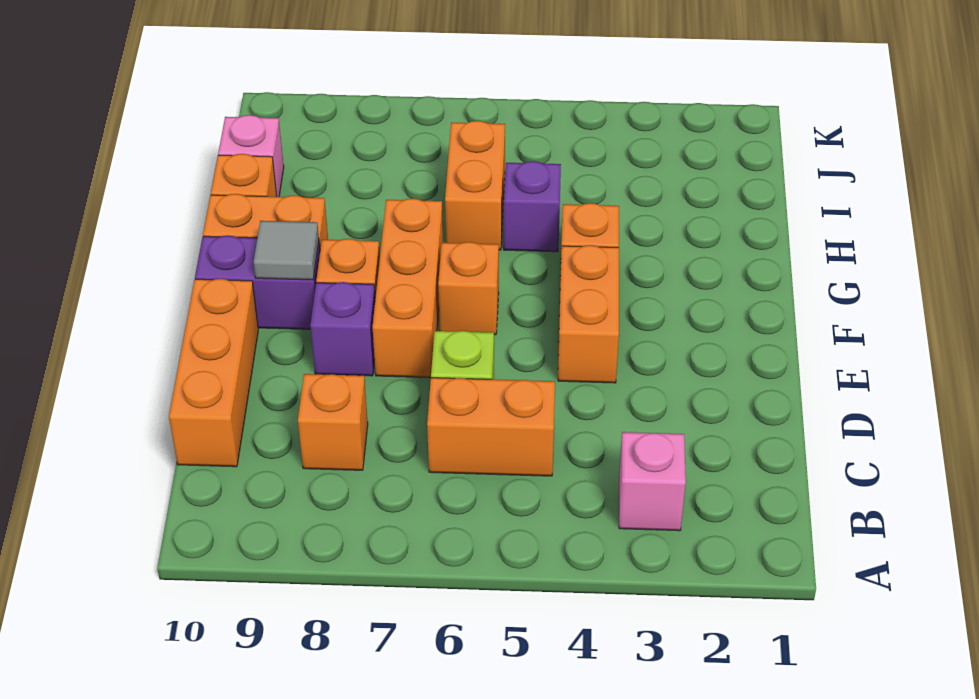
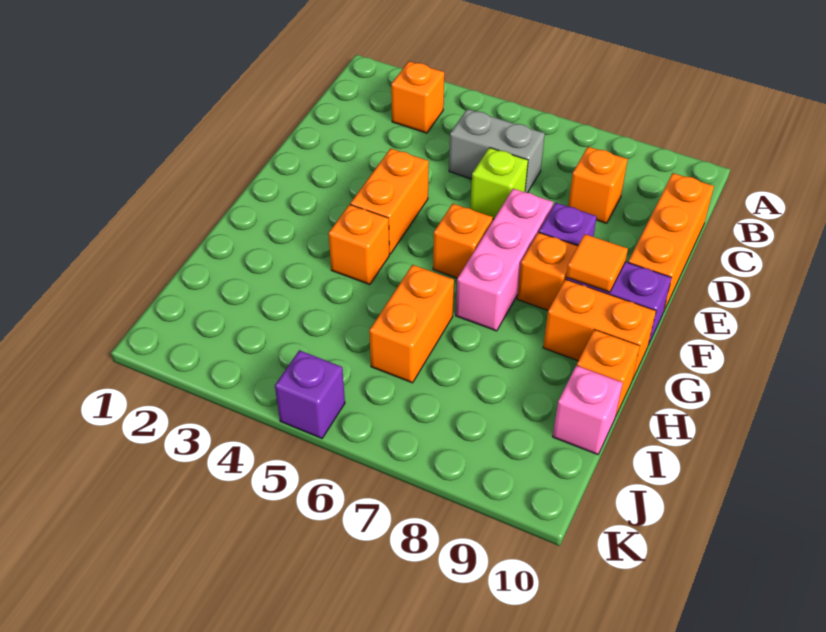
pink brick B3 level 1 -> orange brick B3 level 1
orange brick C5:C6 level 1 -> grey brick C5:C6 level 1
orange brick E7:G7 level 1 -> pink brick E7:G7 level 1
grey tile F9 level 2 -> orange tile F9 level 2
purple brick H5 level 1 -> purple brick K5 level 1

